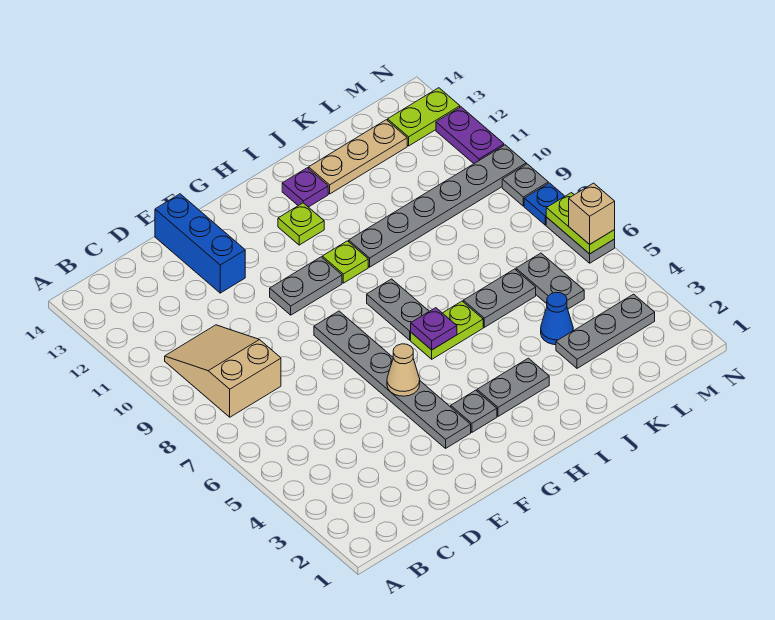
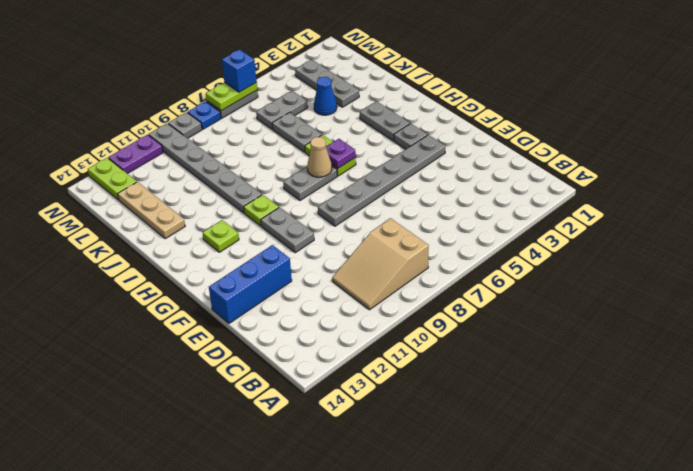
tan cone F5 level 2 -> tan cone H7 level 2
purple plate I13 level 1 -> none
tan brick N6 level 3 -> blue brick N6 level 3

